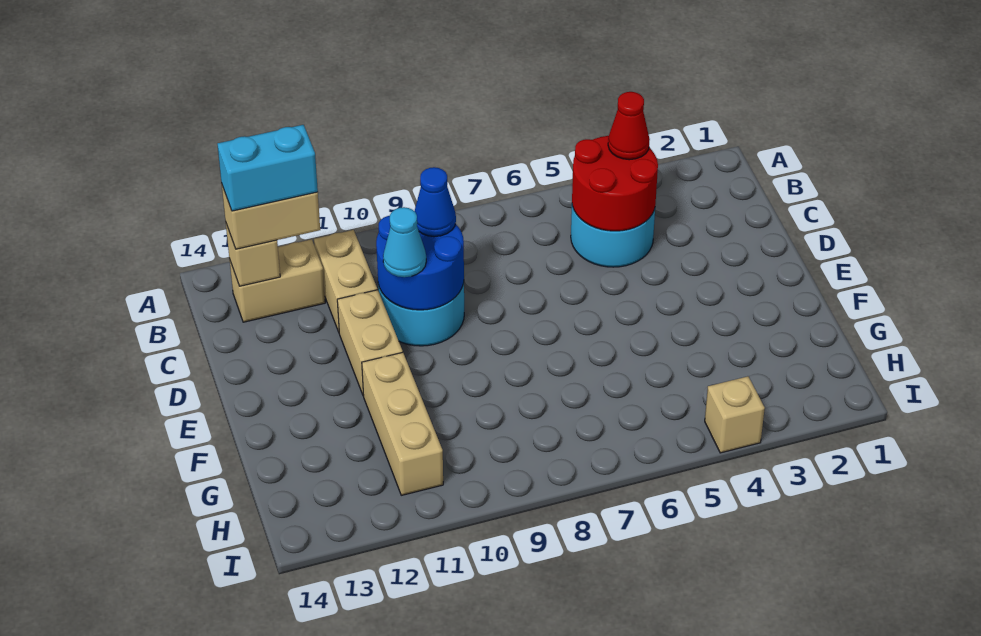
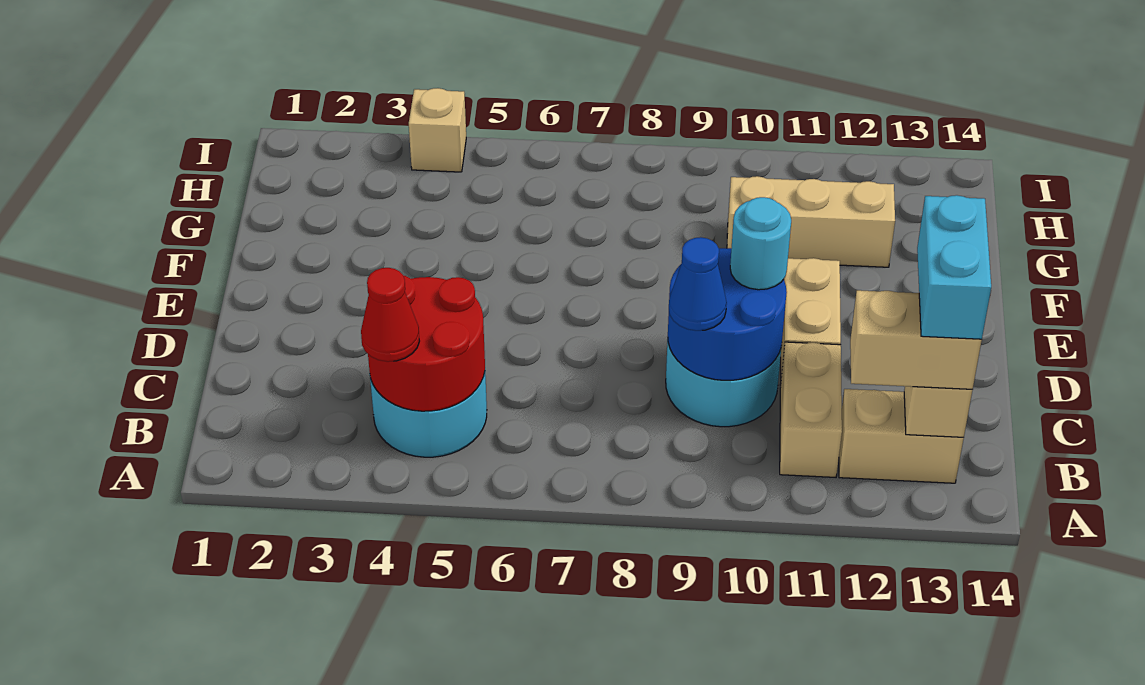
cyan brick B12:B13 level 4 -> cyan brick B13:C13 level 4
cyan cone D10 level 3 -> cyan round brick D10 level 3
tan brick F11:H11 level 1 -> tan brick G10:G12 level 1

